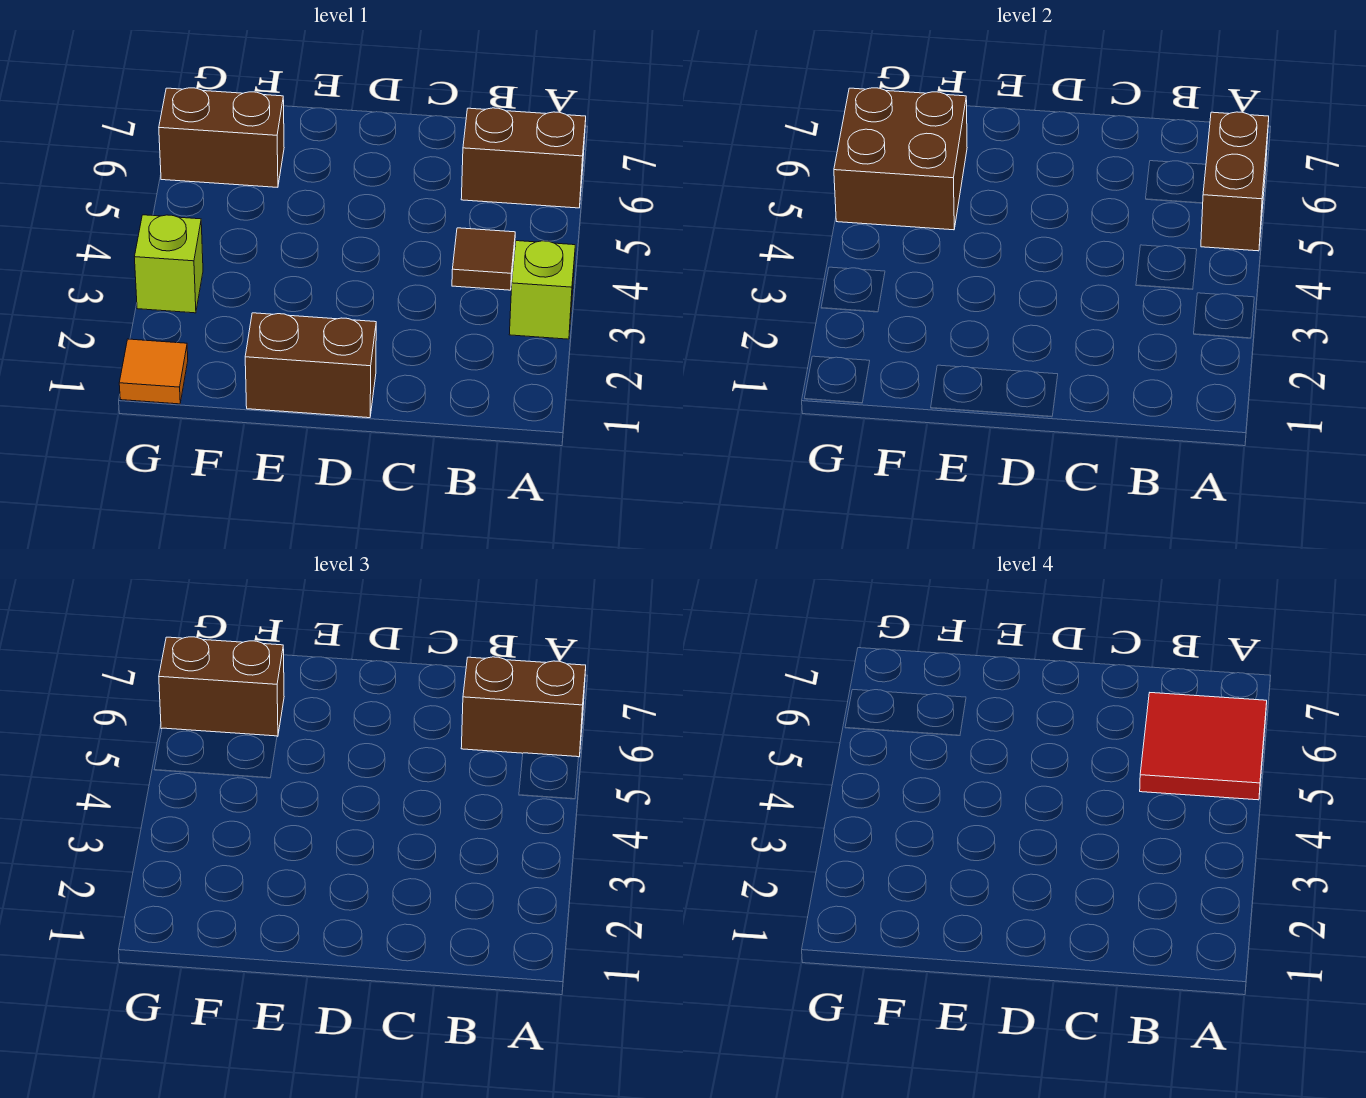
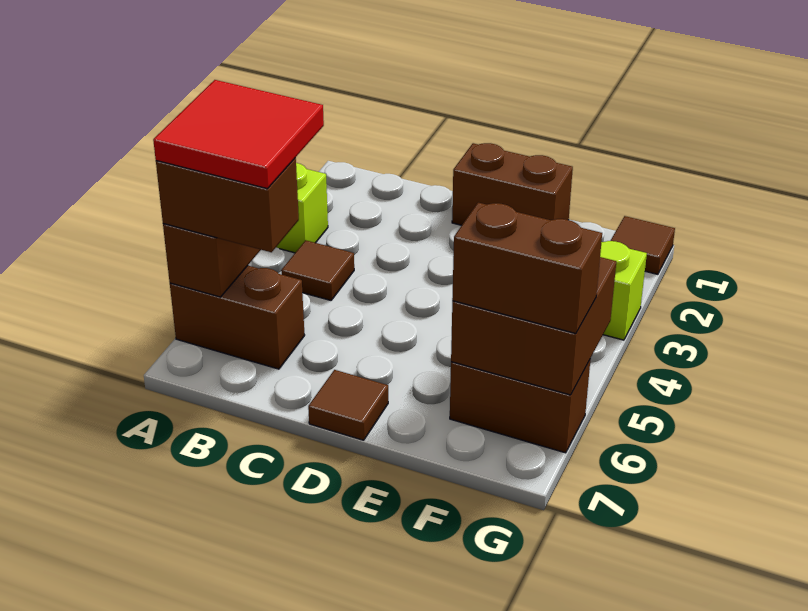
none -> brown tile D7 level 1
orange tile G1 level 1 -> brown tile G1 level 1

